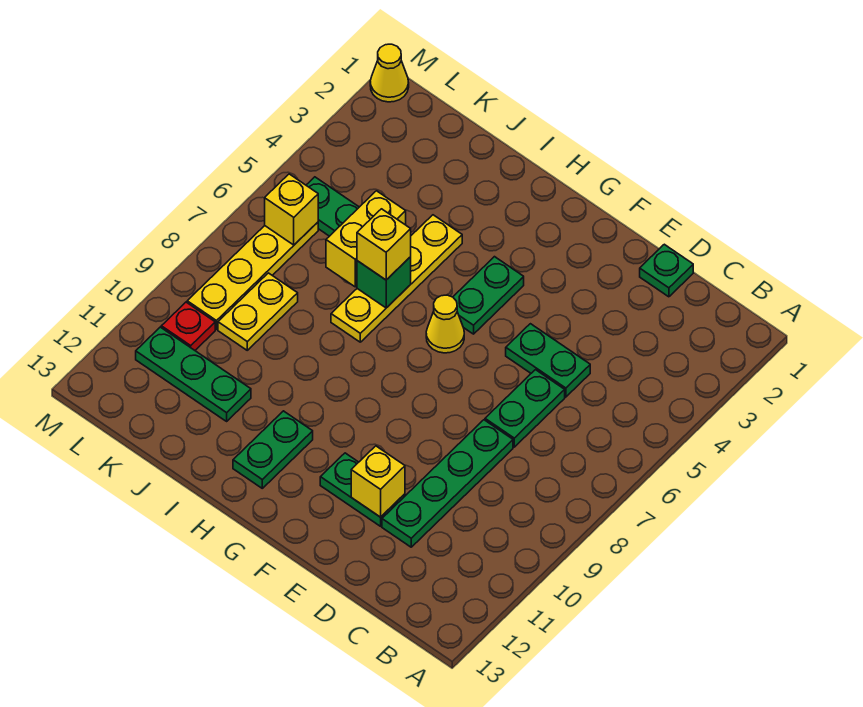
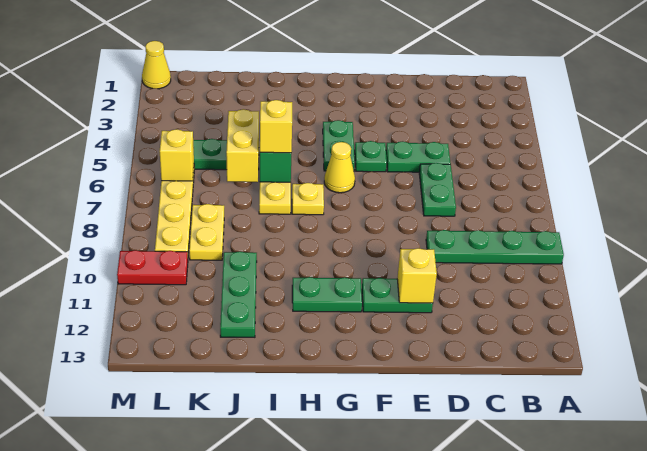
green plate D1 level 1 -> green plate F5 level 1
green plate D8:D11 level 1 -> green plate A9:D9 level 1
none -> yellow plate H7 level 1
green plate H11:H12 level 1 -> green plate G11:H11 level 1
green plate J11:L11 level 1 -> green plate J10:J12 level 1
red plate L10 level 1 -> red plate L10:M10 level 1

